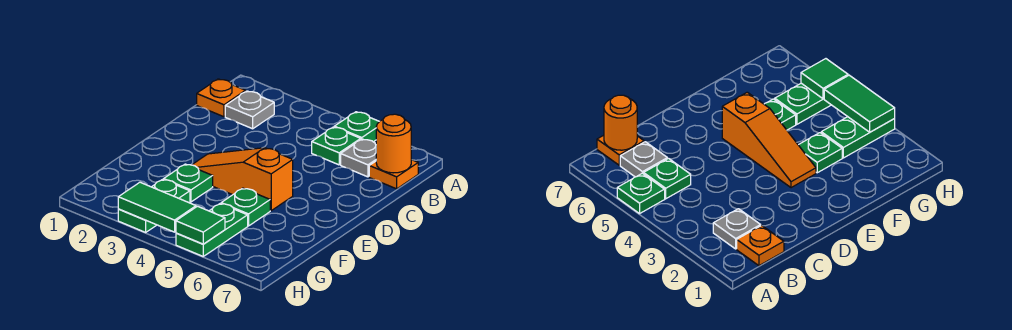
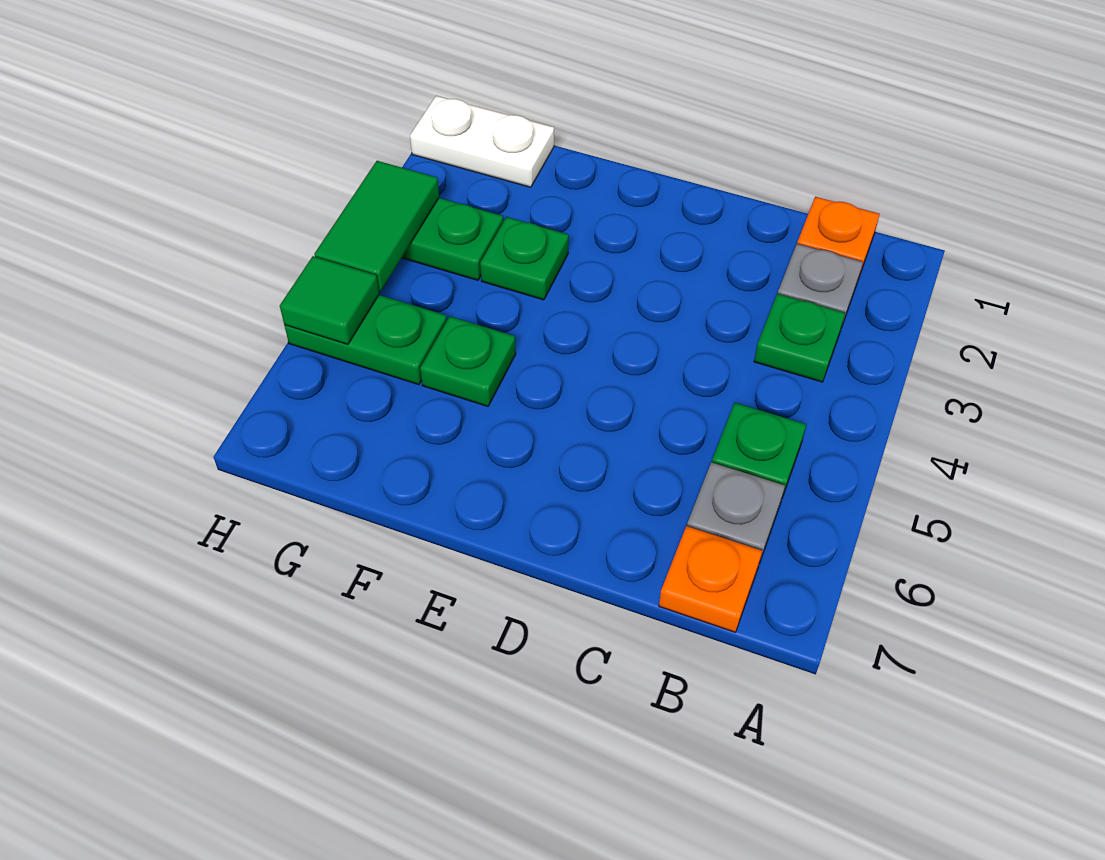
green plate A5 level 1 -> green plate B3 level 1
orange round brick B7 level 2 -> none
orange slope E3:E5 level 1 top 5 -> none
none -> white plate G1:H1 level 1

